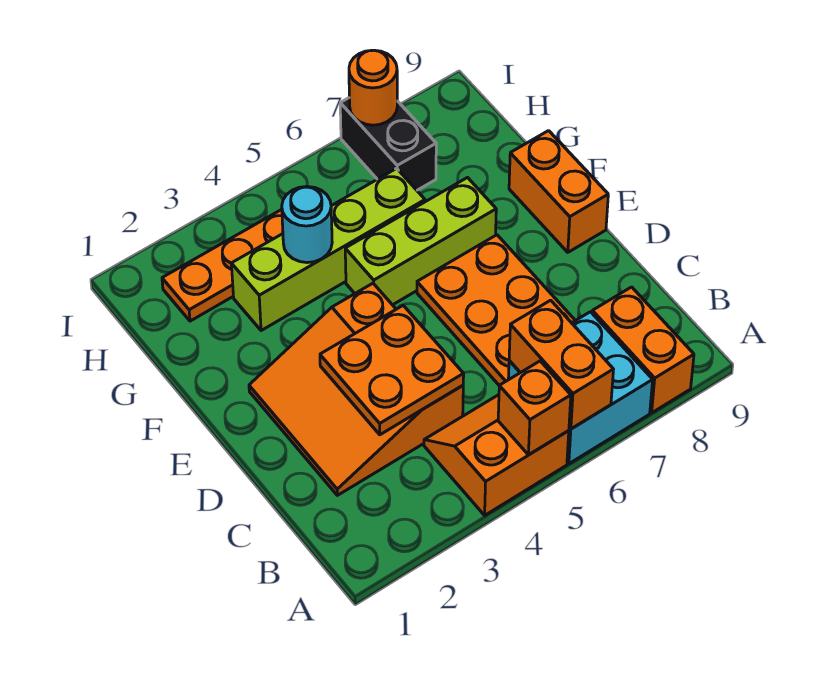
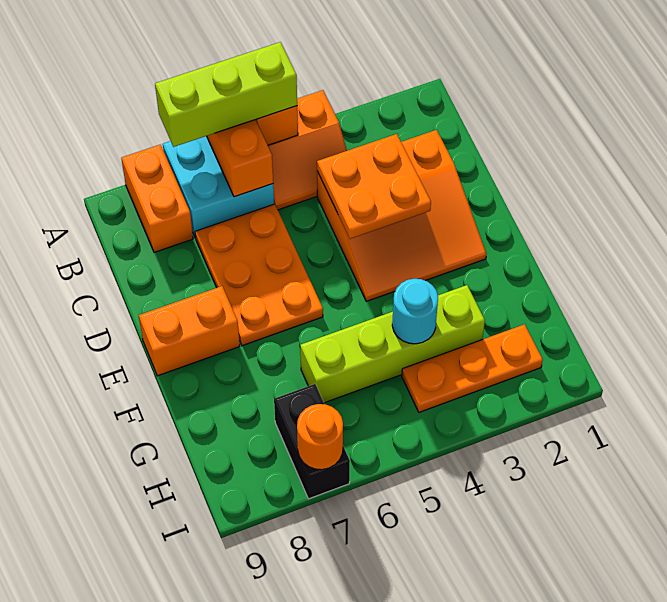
orange slope C2:E4 level 1 top 4 -> orange slope C2:E4 level 1 top C
orange brick E9:F9 level 1 -> orange brick E8:E9 level 1
lime brick F5:F7 level 1 -> lime brick A5:A7 level 3

